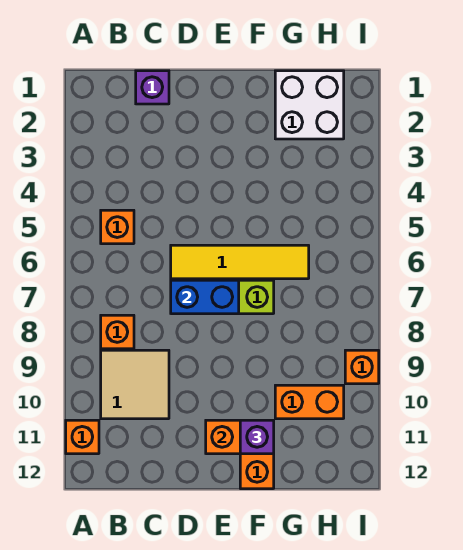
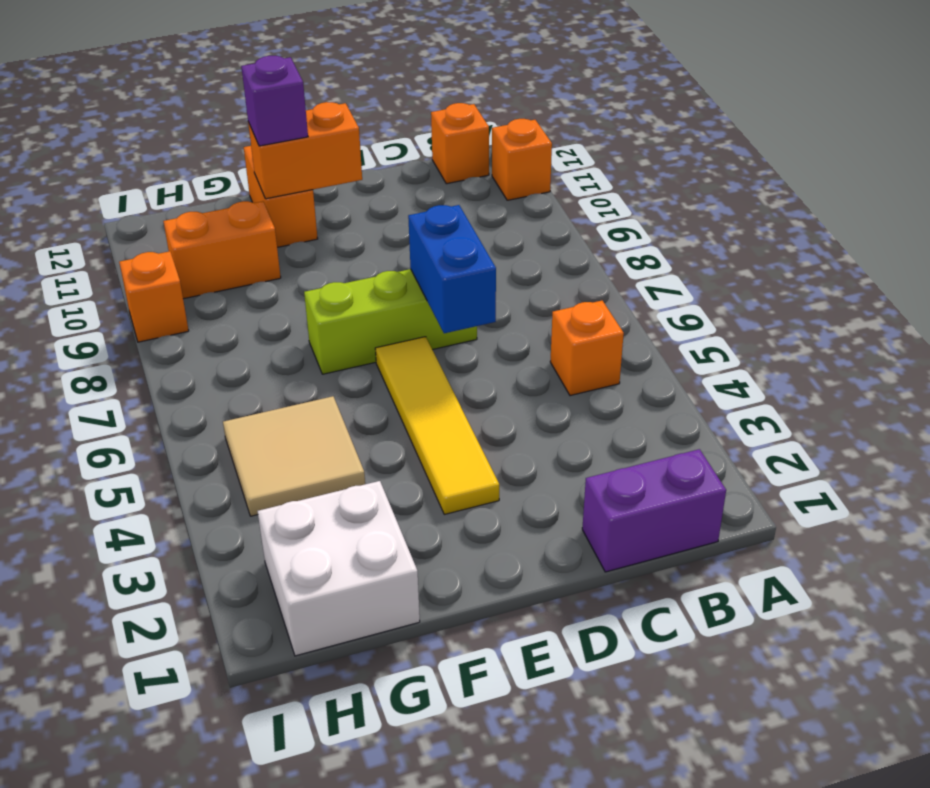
orange brick B8 level 1 -> orange brick B12 level 1
tan tile B9:C10 level 1 -> tan tile G4:H5 level 1
purple brick C1 level 1 -> purple brick B1:C1 level 1
yellow tile D6:G6 level 1 -> yellow tile E3:E6 level 1
blue brick D7:E7 level 2 -> blue brick D6:D7 level 2

